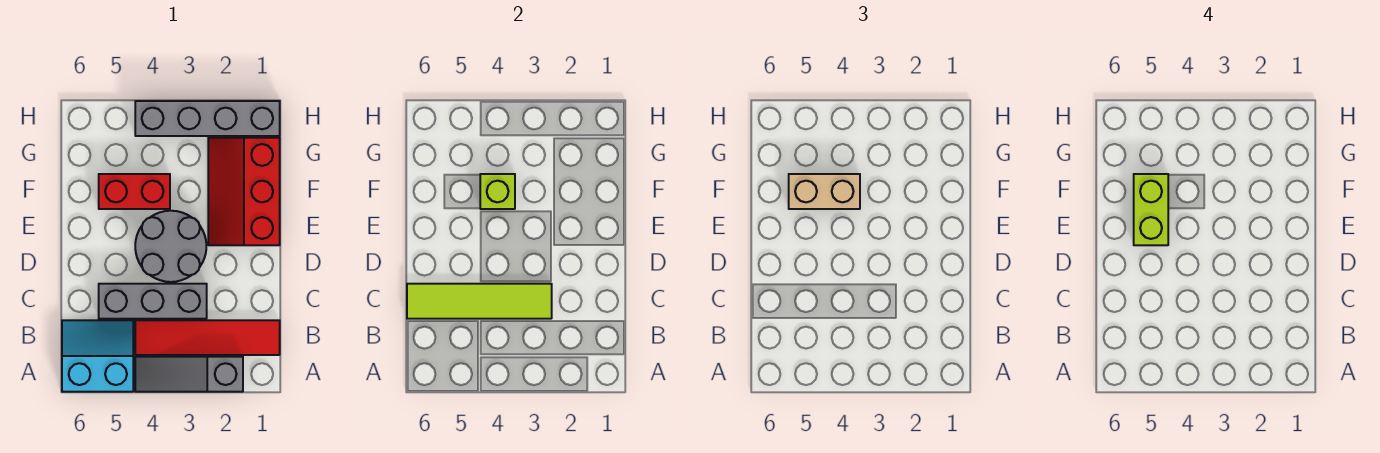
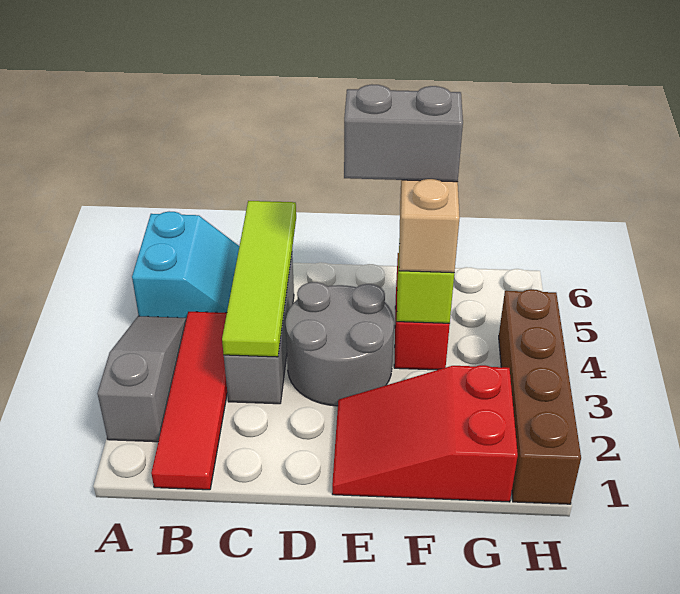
red slope E1:G2 level 1 top 1 -> red slope E1:G2 level 1 top G
lime brick E5:F5 level 4 -> grey brick E5:F5 level 4
grey brick H1:H4 level 1 -> brown brick H1:H4 level 1

